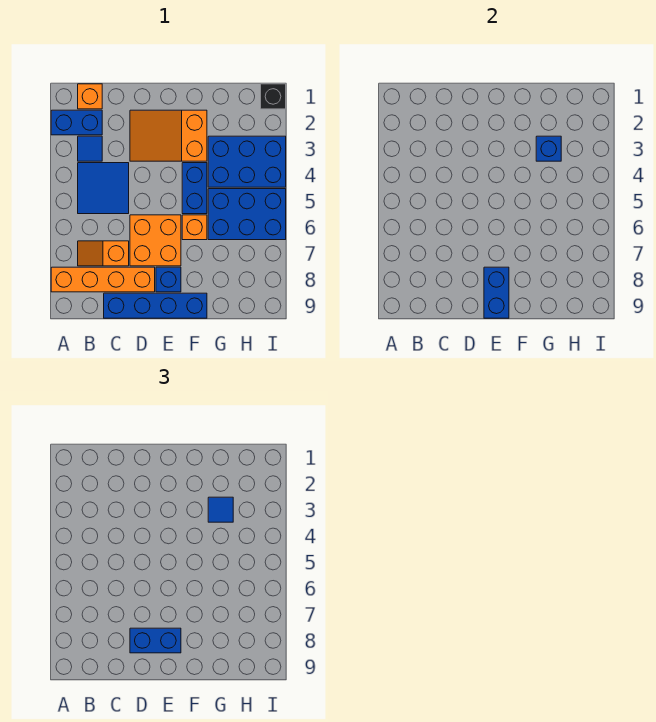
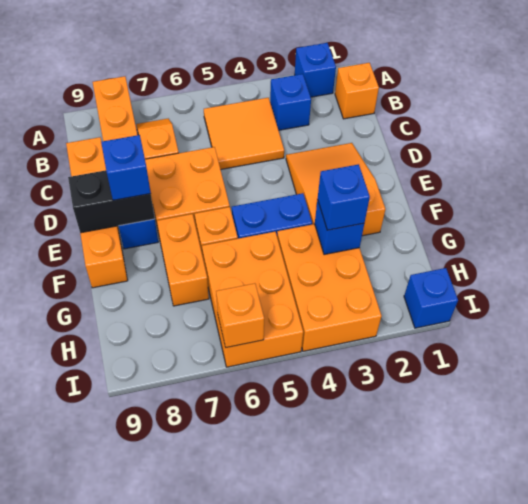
blue brick A2:B2 level 1 -> blue brick A2 level 1
blue tile B3 level 1 -> blue brick B3 level 1
blue tile B4:C5 level 1 -> orange tile B4:C5 level 1
blue brick C9:F9 level 1 -> orange brick C9:F9 level 1
blue brick D8:E8 level 3 -> blue brick E8 level 3
blue brick E8:E9 level 2 -> black brick E8:E9 level 2
none -> orange brick F7:G7 level 1
blue brick G3:I4 level 1 -> orange brick G3:I4 level 1
blue tile G3 level 3 -> blue brick G3 level 3
blue brick G5:I6 level 1 -> orange brick G5:I6 level 1
black brick I1 level 1 -> blue brick I1 level 1
none -> orange brick I6 level 2

